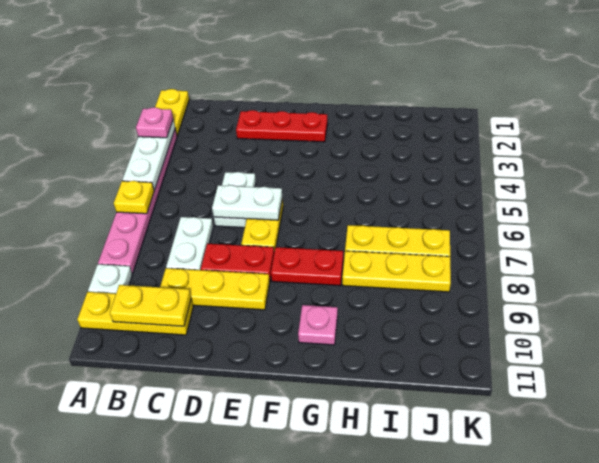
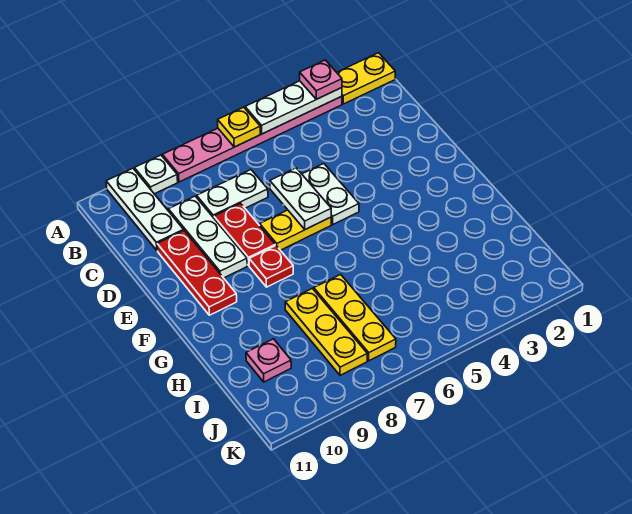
yellow plate A10:C10 level 1 -> white plate A10:C10 level 1
yellow plate B10:C10 level 2 -> none
yellow plate C9:E9 level 1 -> white plate C9:E9 level 1
red plate D2:F2 level 1 -> red plate D10:F10 level 1
white plate D5:D6 level 1 -> white plate D5:E5 level 1
red plate F8:G8 level 1 -> red plate F8 level 1
pink plate G10 level 1 -> pink plate I10 level 1

